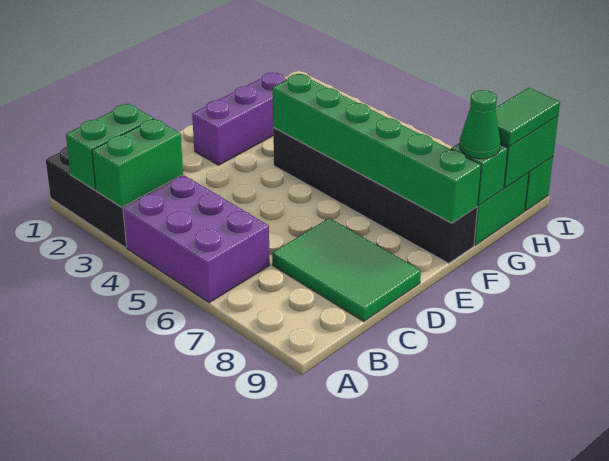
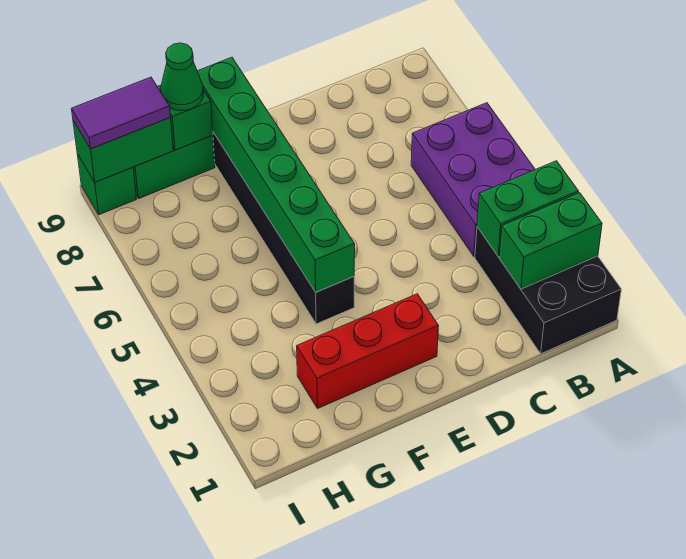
green tile C7:D9 level 1 -> none
purple brick E2:G2 level 1 -> red brick E2:G2 level 1
green tile H9:I9 level 3 -> purple tile H9:I9 level 3

